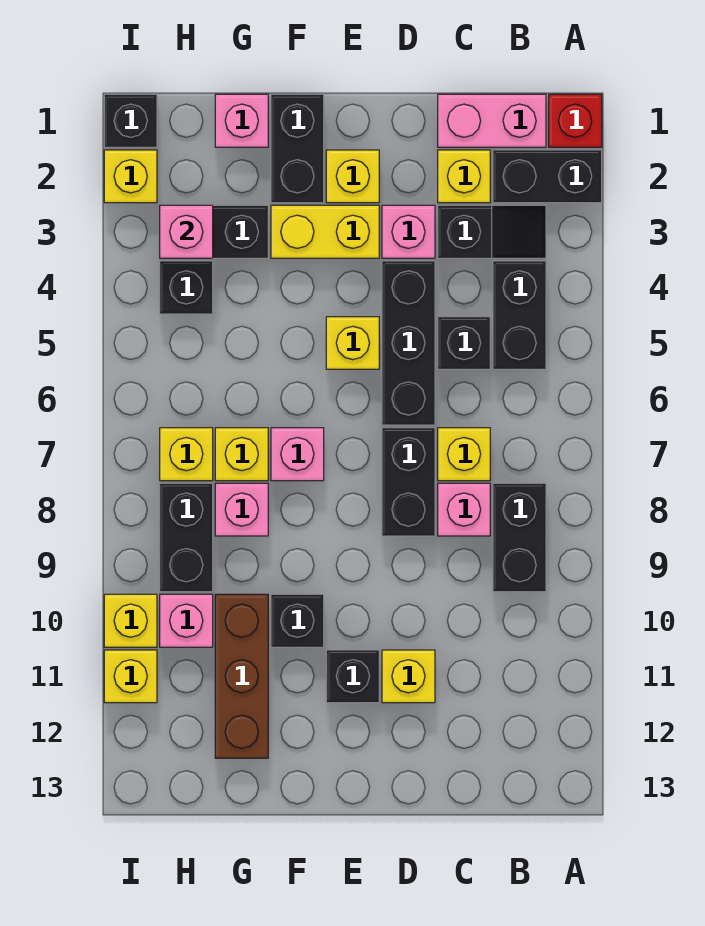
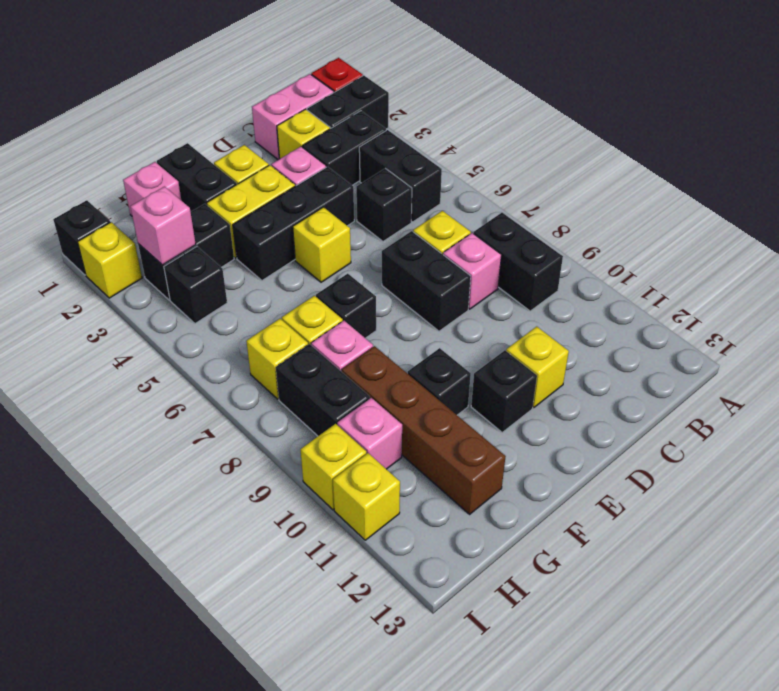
black slope B3:C3 level 1 top C -> black brick B3:C3 level 1
black brick D4:D6 level 1 -> black brick D4:F4 level 1
pink brick F7 level 1 -> black brick F7 level 1
brown brick G10:G12 level 1 -> brown brick G9:G12 level 1

